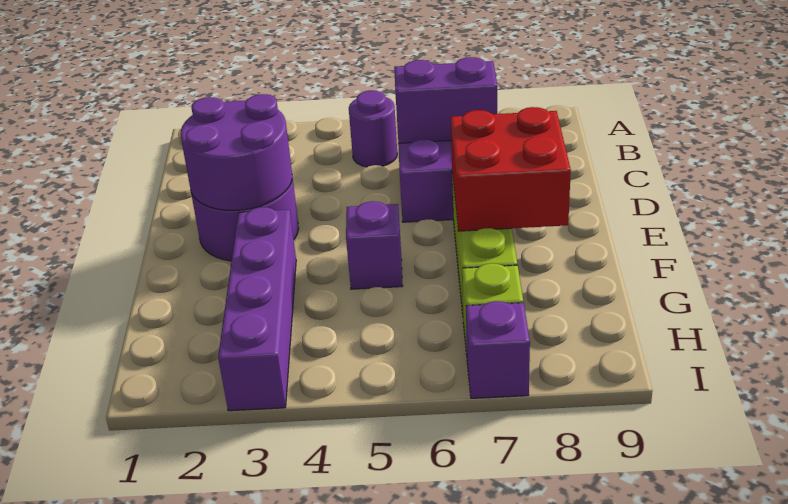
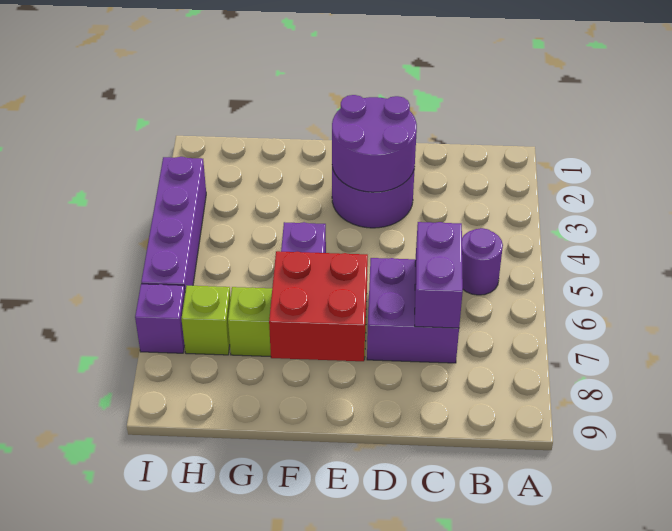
purple brick F3:I3 level 1 -> purple brick I3:I6 level 1

